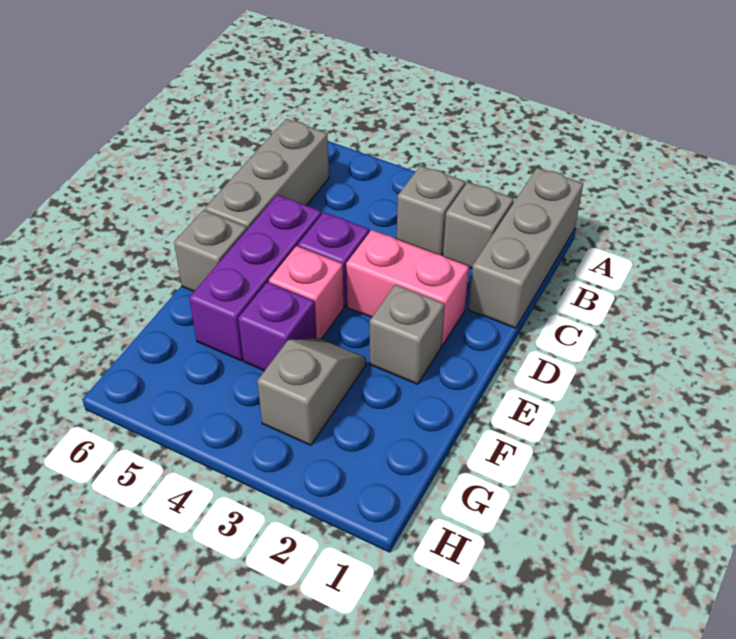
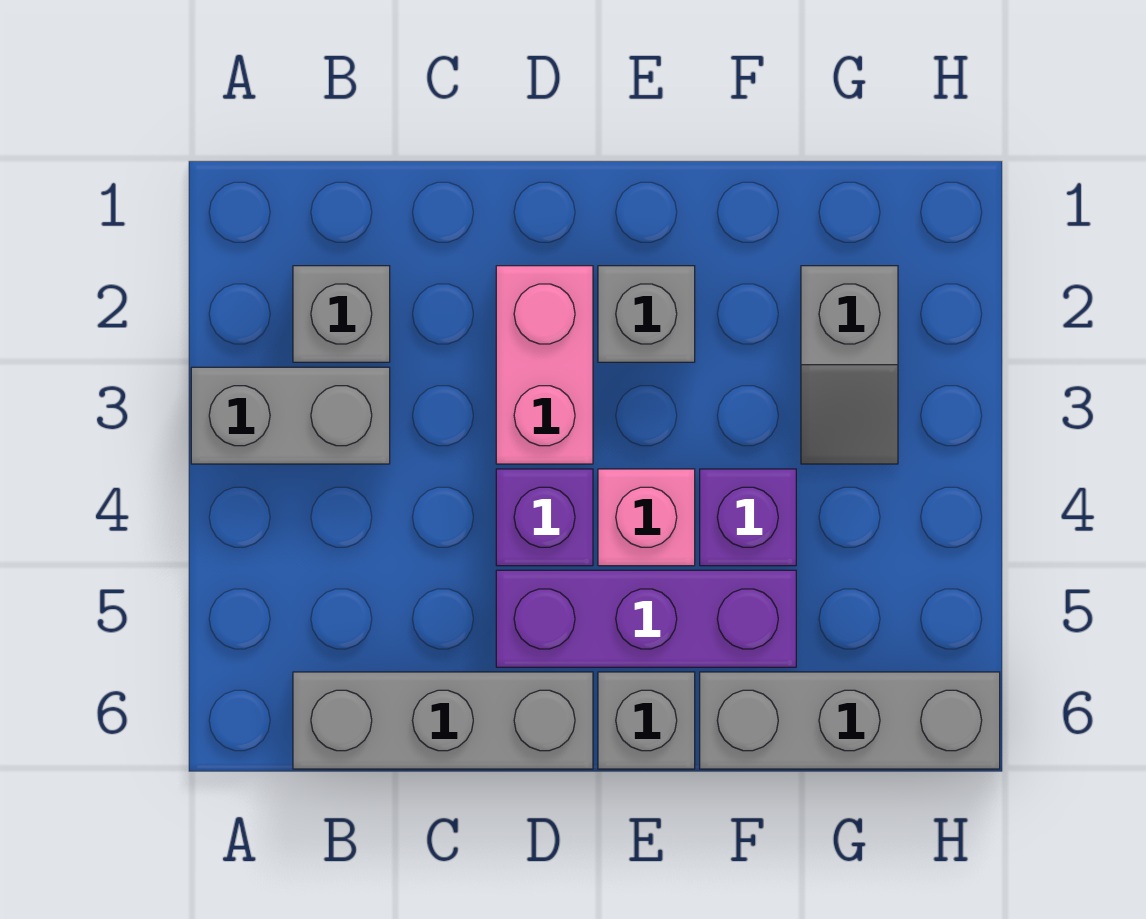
grey brick A1:C1 level 1 -> grey brick F6:H6 level 1
grey brick B3 level 1 -> grey brick A3:B3 level 1
grey slope F3:G3 level 1 top G -> grey slope G2:G3 level 1 top 2

